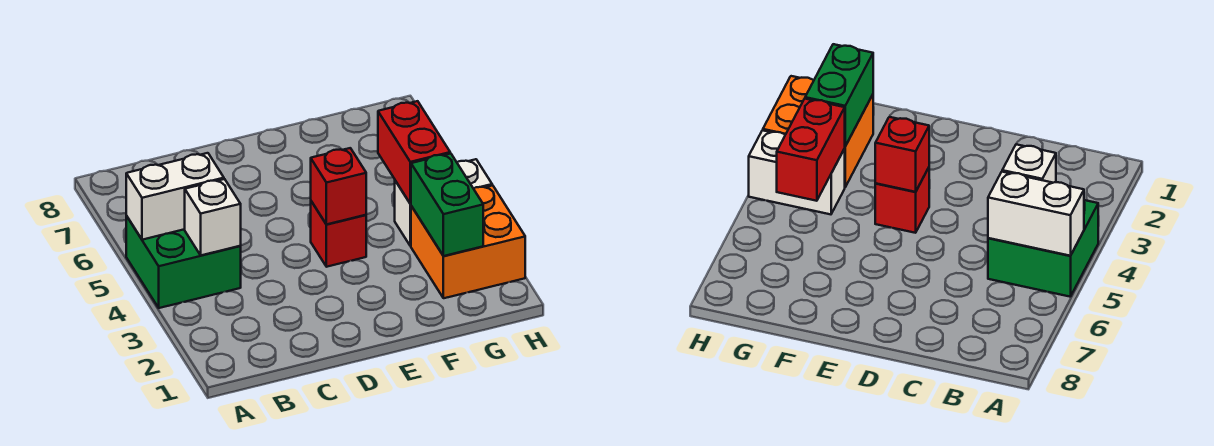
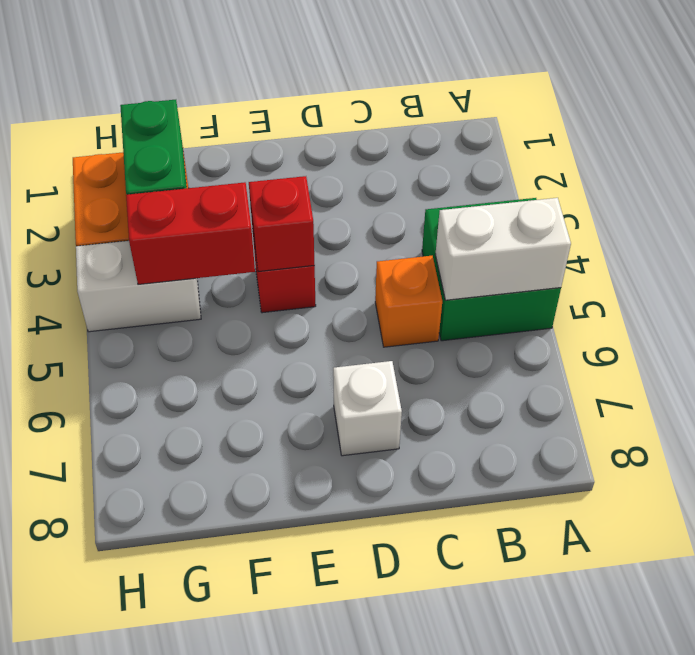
white brick B4 level 2 -> white brick D7 level 1
none -> orange brick C5 level 1
red brick G4:G5 level 2 -> red brick F4:G4 level 2

